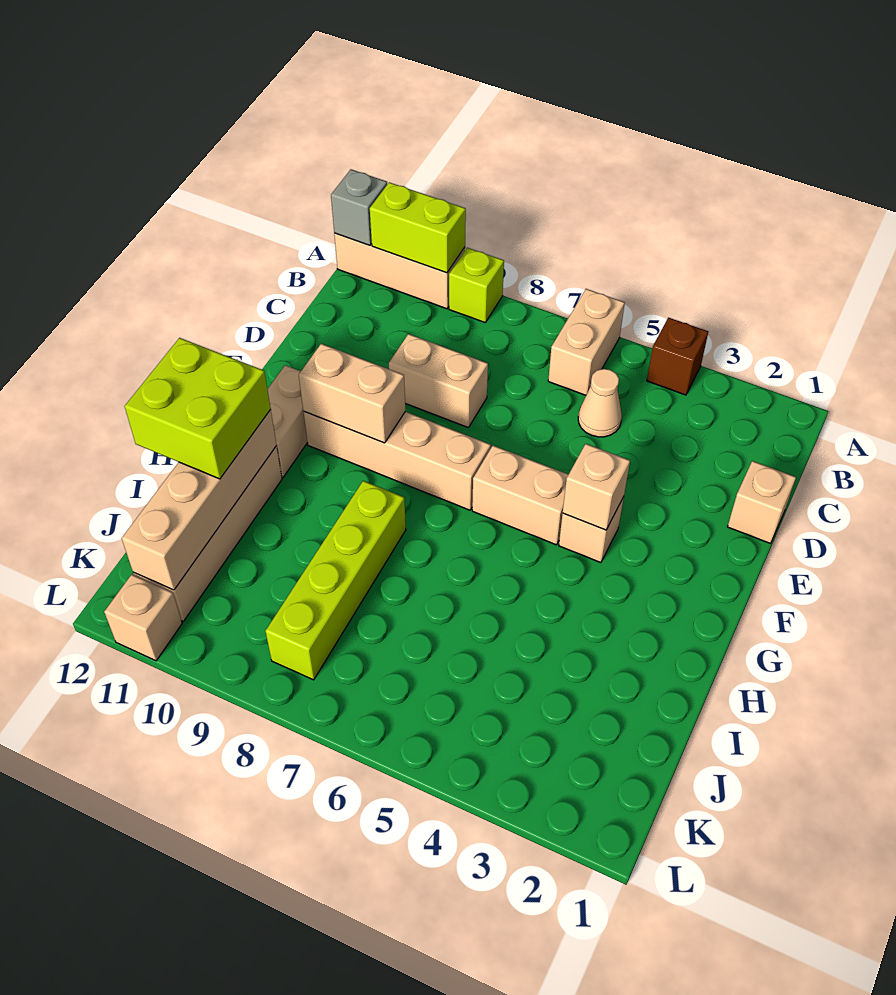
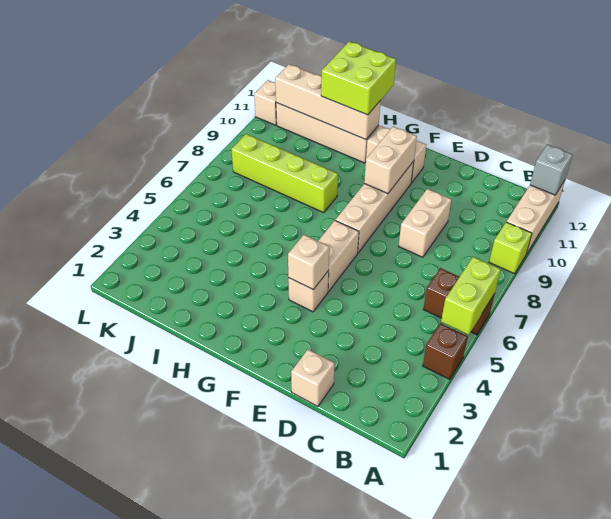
tan brick A6:B6 level 1 -> brown brick A6:B6 level 1
lime brick A10:A11 level 2 -> lime brick A5:A6 level 2
tan cone C5 level 1 -> none

